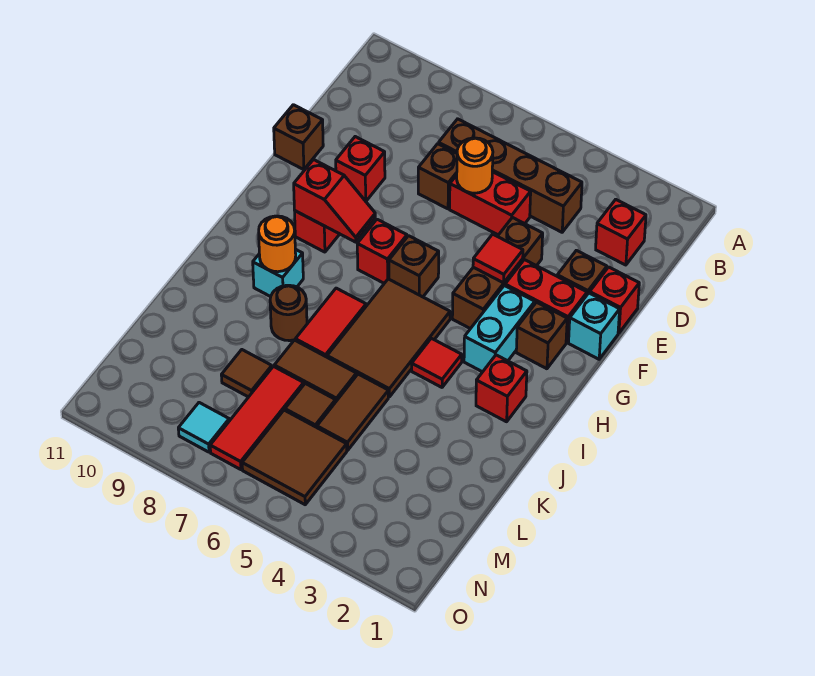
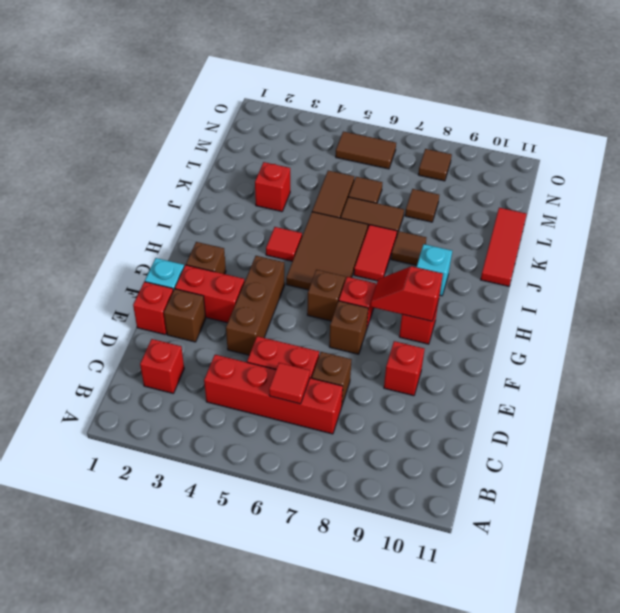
brown brick C4:C7 level 1 -> red brick C4:C7 level 1
orange round brick D6 level 2 -> none
brown brick E11 level 1 -> brown brick F7 level 1
red tile F4 level 2 -> red tile C6 level 2
cyan brick G3:H3 level 1 -> none
red brick I2 level 1 -> red brick K3 level 1
orange round brick I9 level 2 -> none
brown round brick J8 level 1 -> brown tile J8 level 1
red tile L7:N7 level 1 -> red tile J11:L11 level 1
brown tile M5:N6 level 1 -> brown tile N5:N6 level 1
cyan tile N8 level 1 -> brown tile N8 level 1

